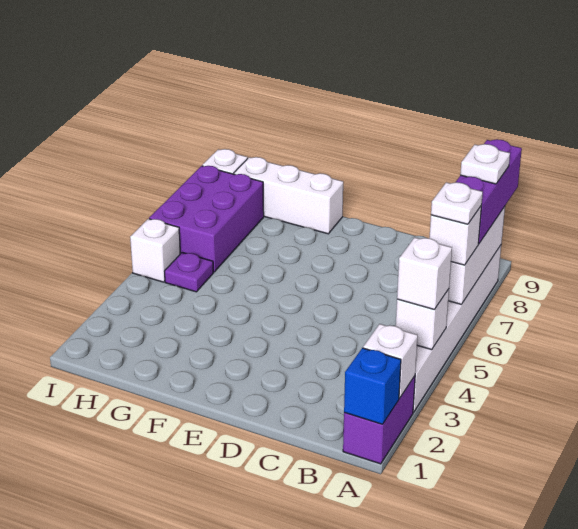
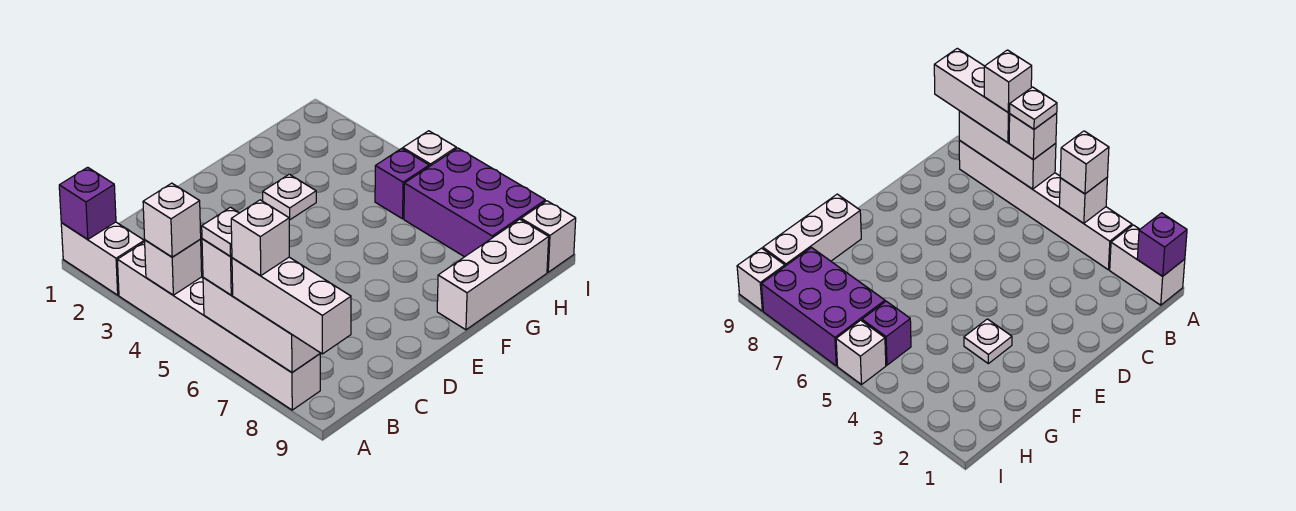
purple brick A1:A2 level 1 -> white brick A1:A2 level 1
blue brick A1 level 2 -> purple brick A1 level 2
white brick A2 level 2 -> white brick A7 level 4
purple brick A7:A9 level 3 -> white brick A7:A9 level 3
white plate A8 level 4 -> white plate F3 level 1
purple plate H5 level 1 -> purple brick H5 level 1

